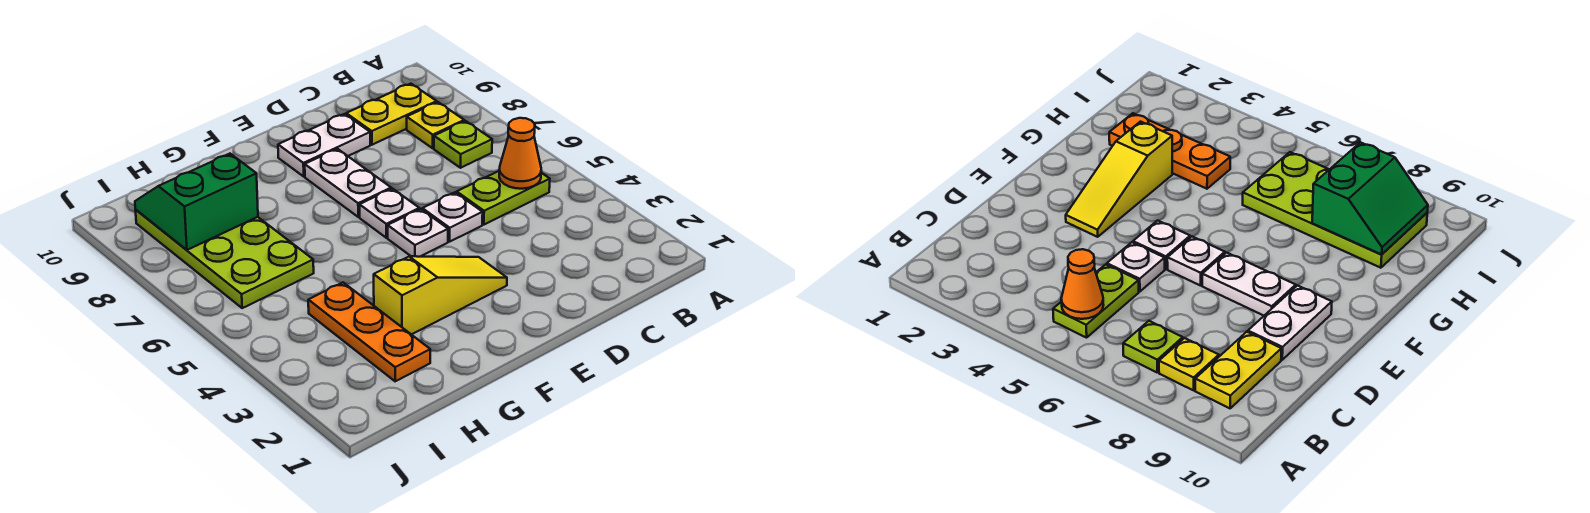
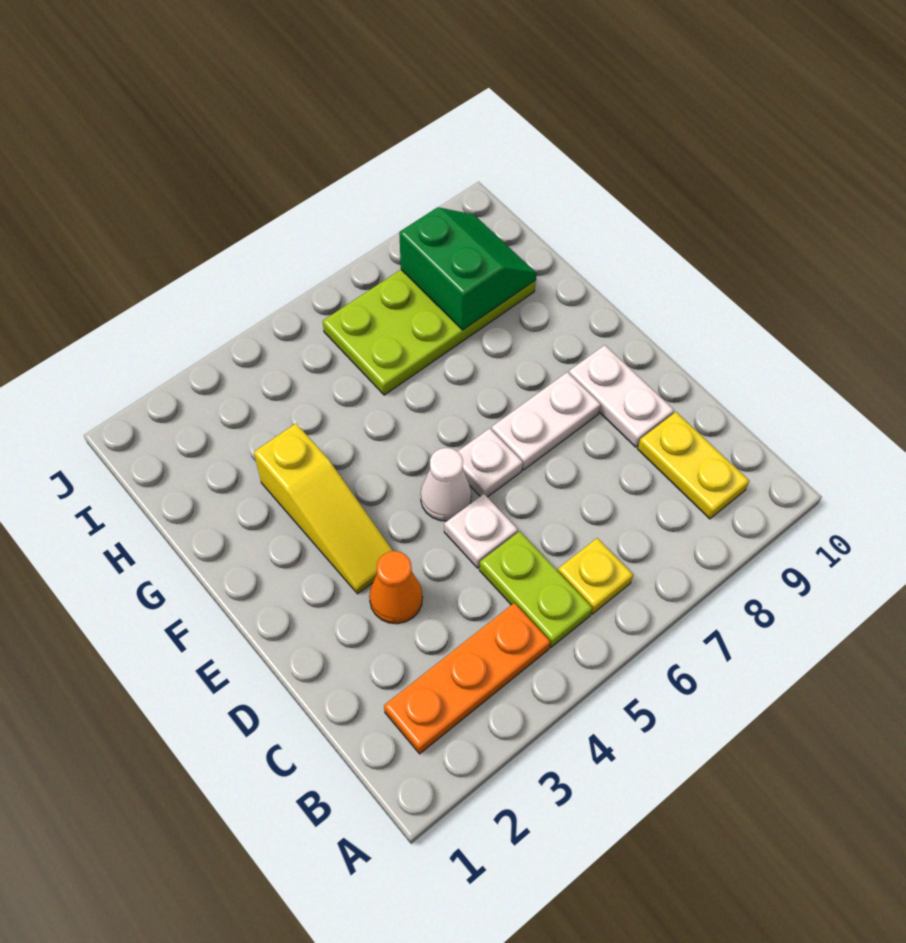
orange cone B5 level 2 -> orange cone D3 level 1
lime plate B7 level 1 -> none
yellow plate B8 level 1 -> yellow plate B6 level 1
white plate E5 level 1 -> white cone E5 level 1
orange plate H2:H4 level 1 -> orange plate B2:B4 level 1

